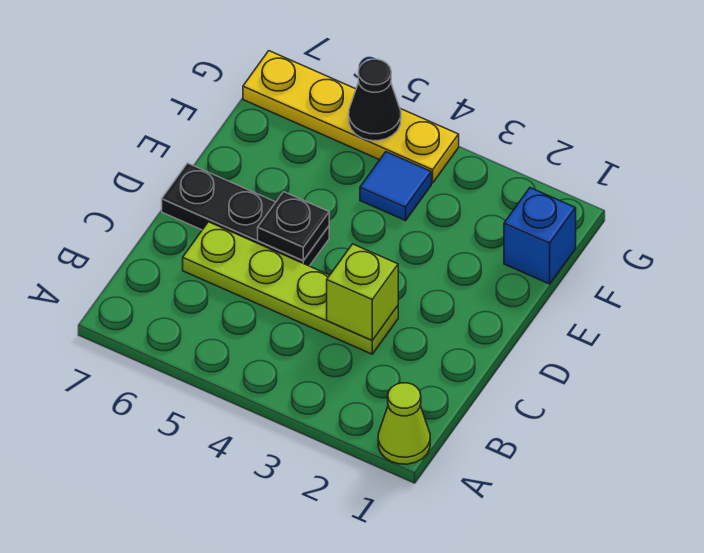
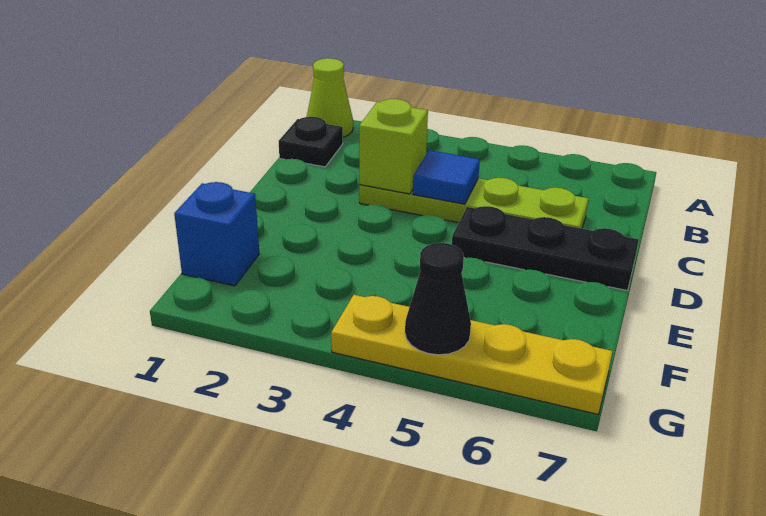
black plate D5 level 2 -> black plate B1 level 1
blue tile F4 level 1 -> blue tile C4 level 2

